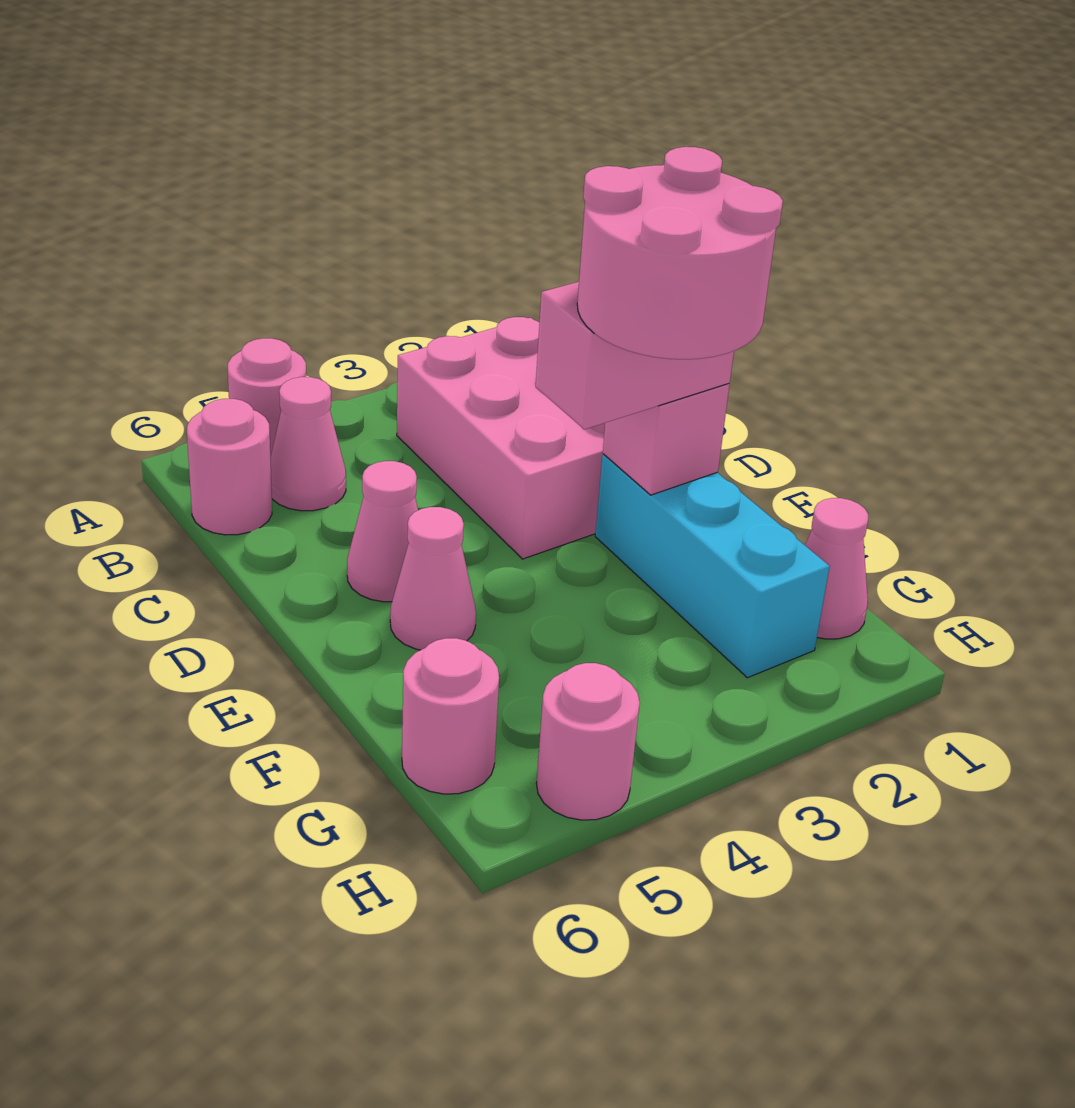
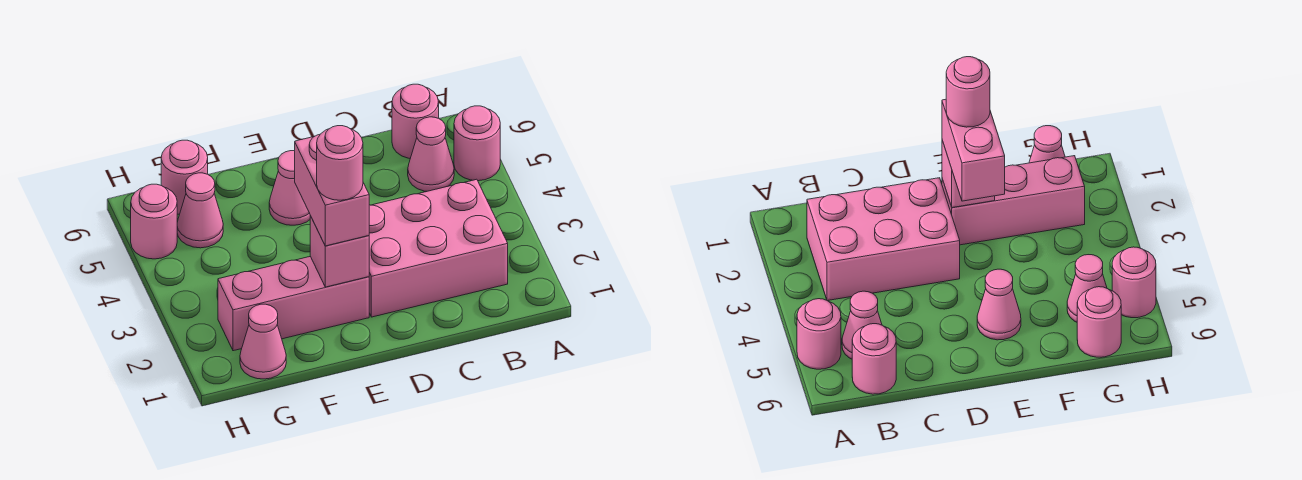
pink cone D5 level 1 -> pink cone G5 level 1
cyan brick E2:G2 level 1 -> pink brick E2:G2 level 1
pink round brick E2:F3 level 4 -> pink round brick E2 level 4

